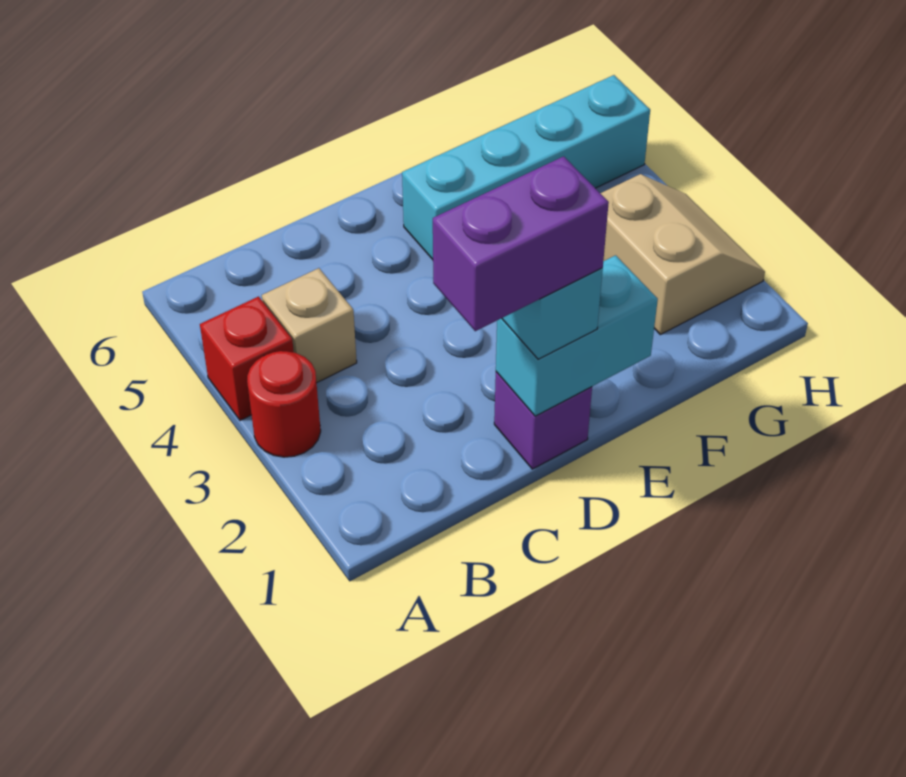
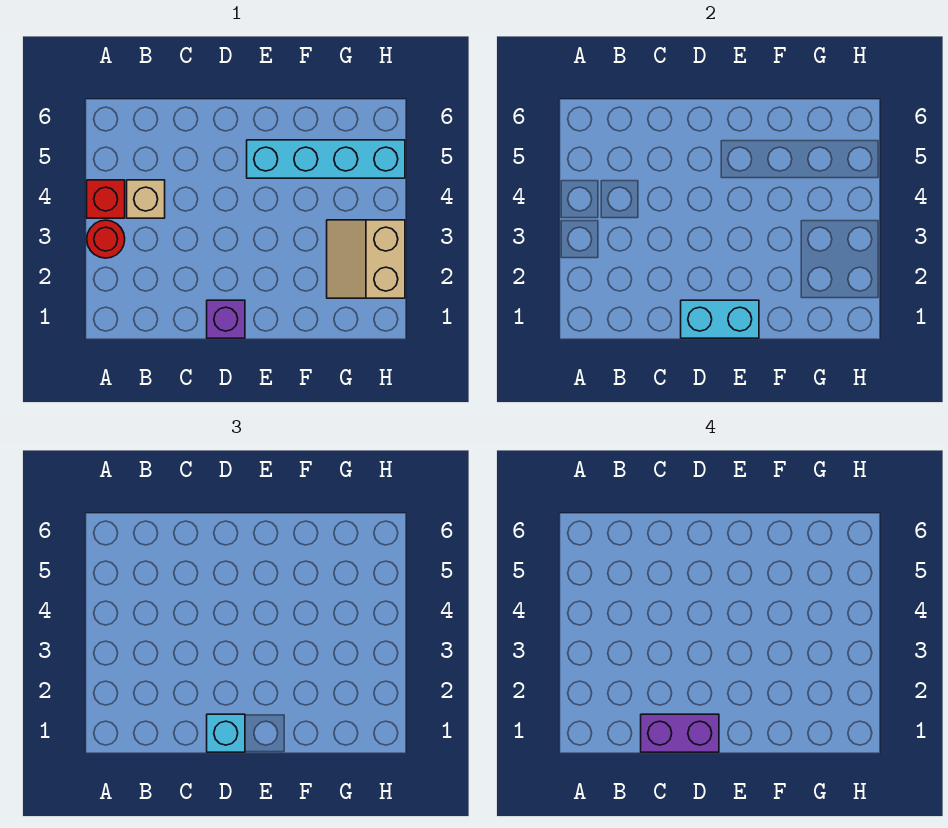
tan slope G2:H3 level 1 top G -> tan slope G2:H3 level 1 top H

